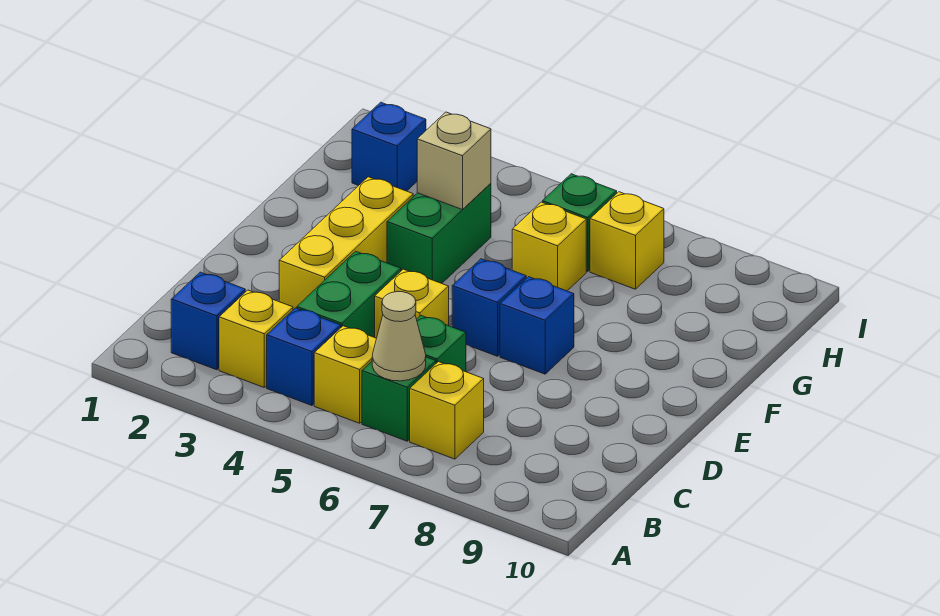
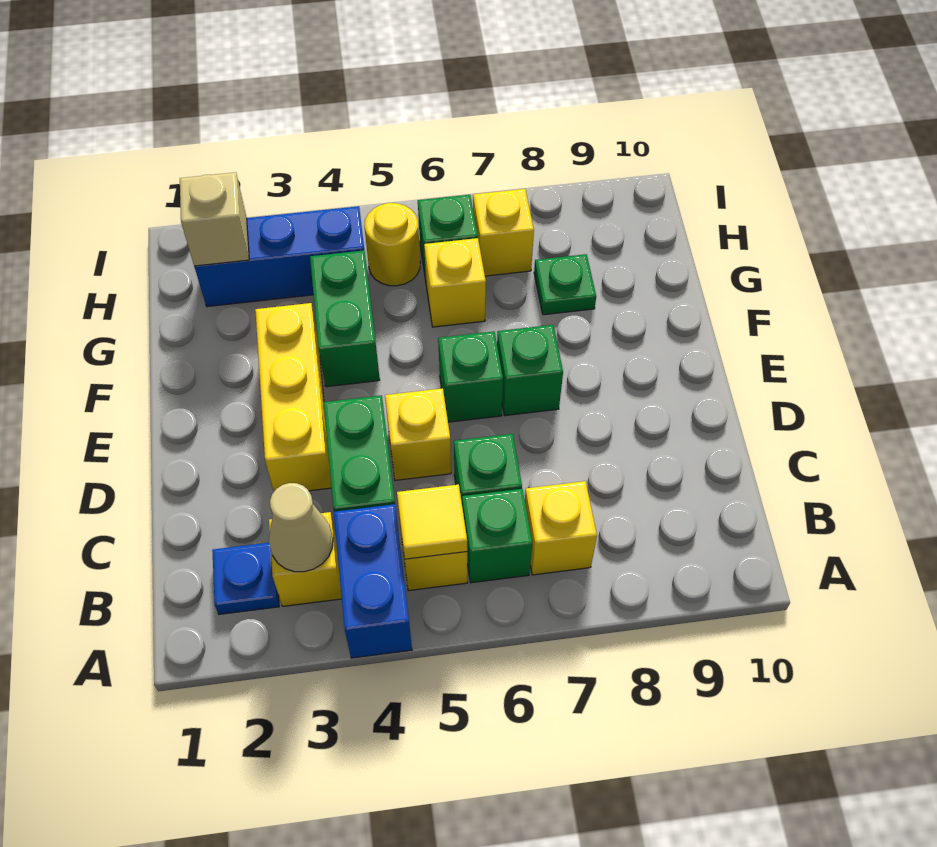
blue brick B2 level 1 -> blue plate B2 level 1
blue brick B4 level 1 -> blue brick A4:B4 level 1
none -> yellow tile B5 level 2
tan cone B6 level 2 -> tan cone B3 level 2
blue brick E6 level 1 -> green brick E6 level 1
blue brick E7 level 1 -> green brick E7 level 1
tan brick G4 level 2 -> tan brick H2 level 2
none -> green plate G8 level 1
blue brick H2 level 1 -> blue brick H2:H4 level 1
none -> yellow round brick H5 level 1

